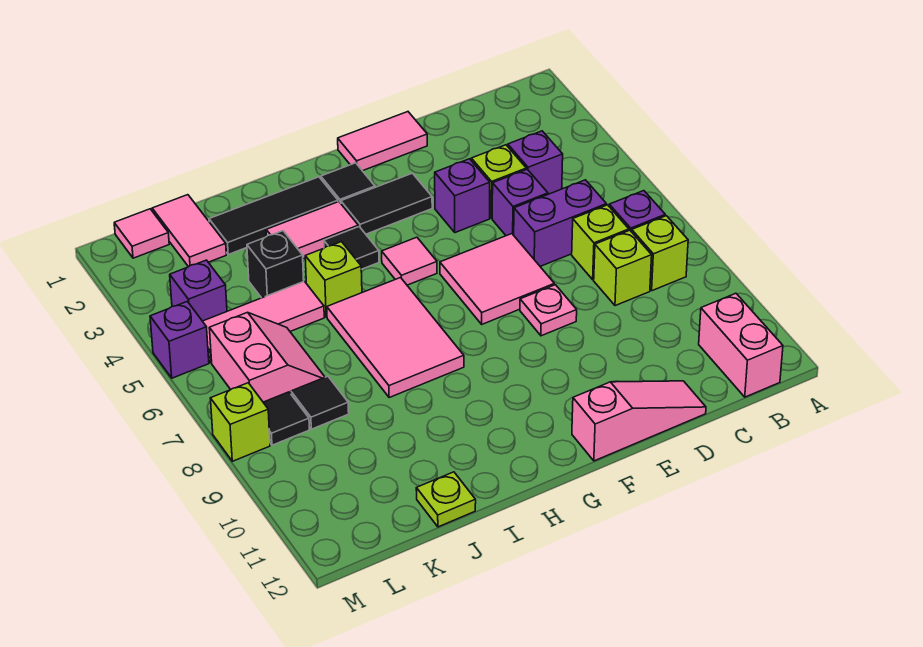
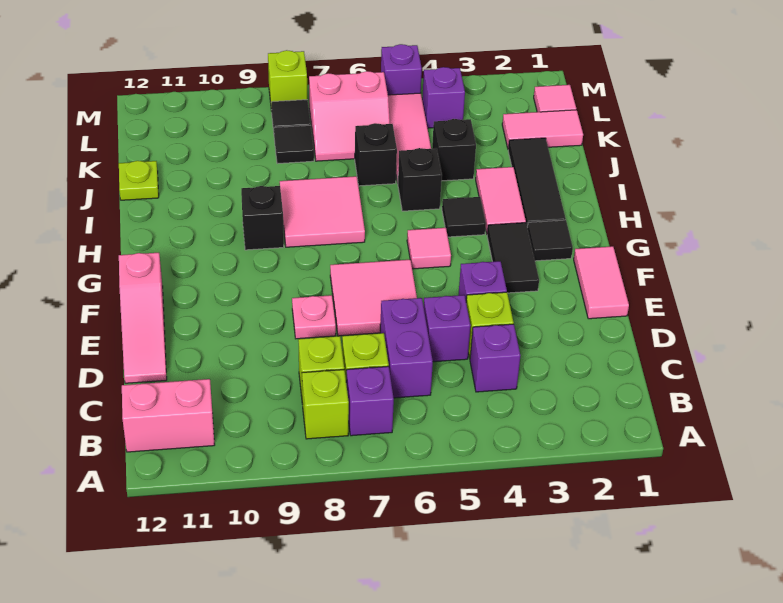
pink tile H6:I8 level 1 -> pink tile H7:I8 level 1
none -> black brick H9 level 1
lime brick I5 level 1 -> black brick I5 level 1
none -> black brick J6 level 1

